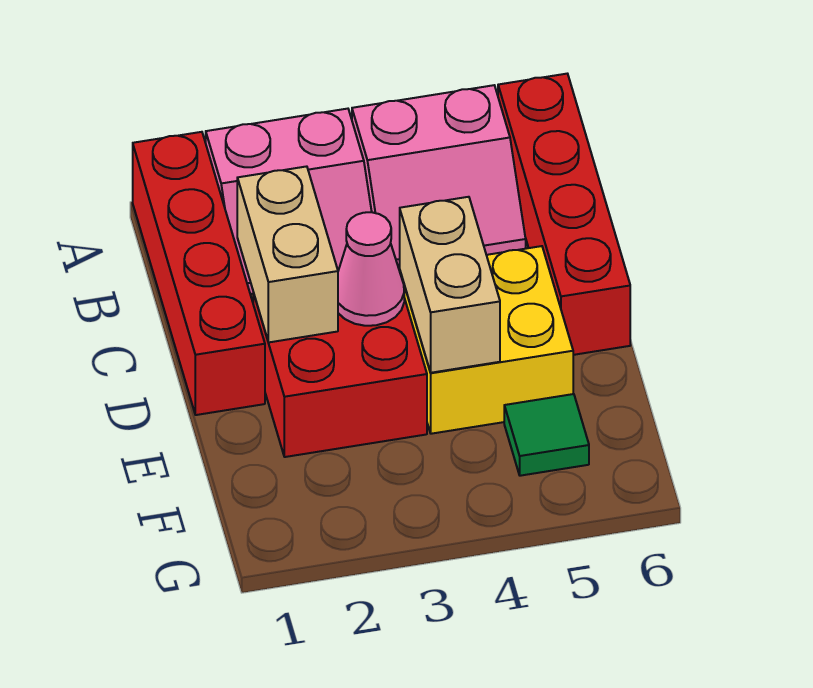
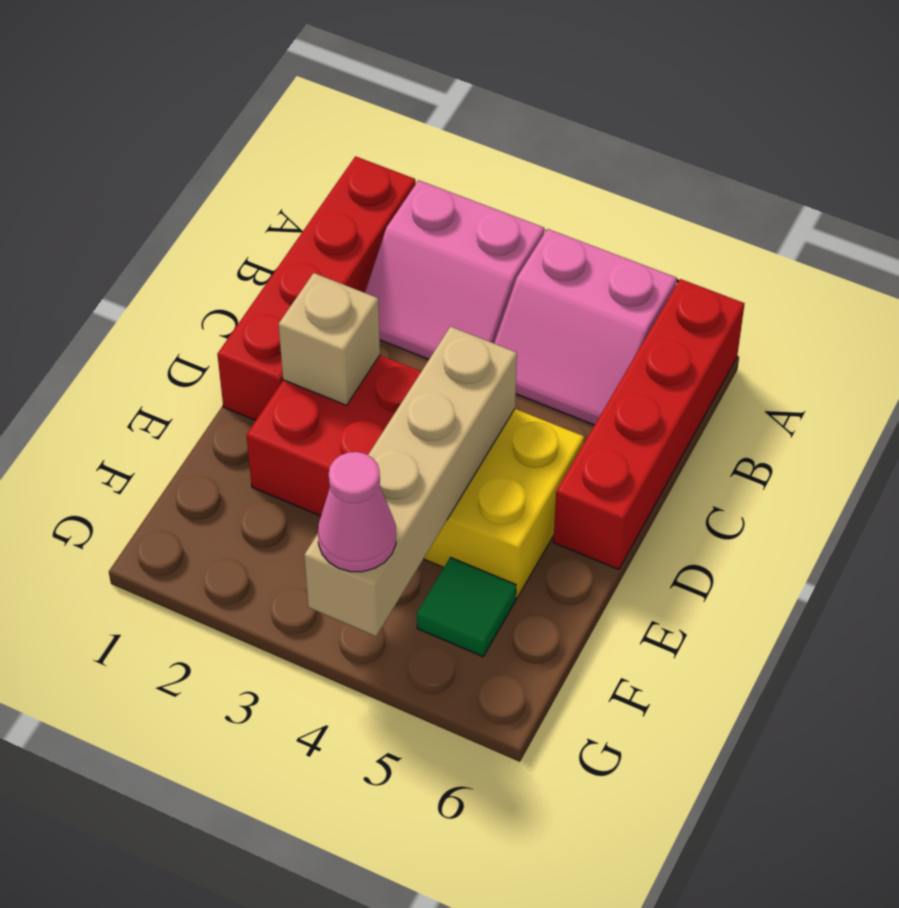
tan brick C2:D2 level 2 -> tan brick D2 level 2
pink cone D3 level 2 -> pink cone G4 level 3
tan brick D4:E4 level 2 -> tan brick D4:G4 level 2

